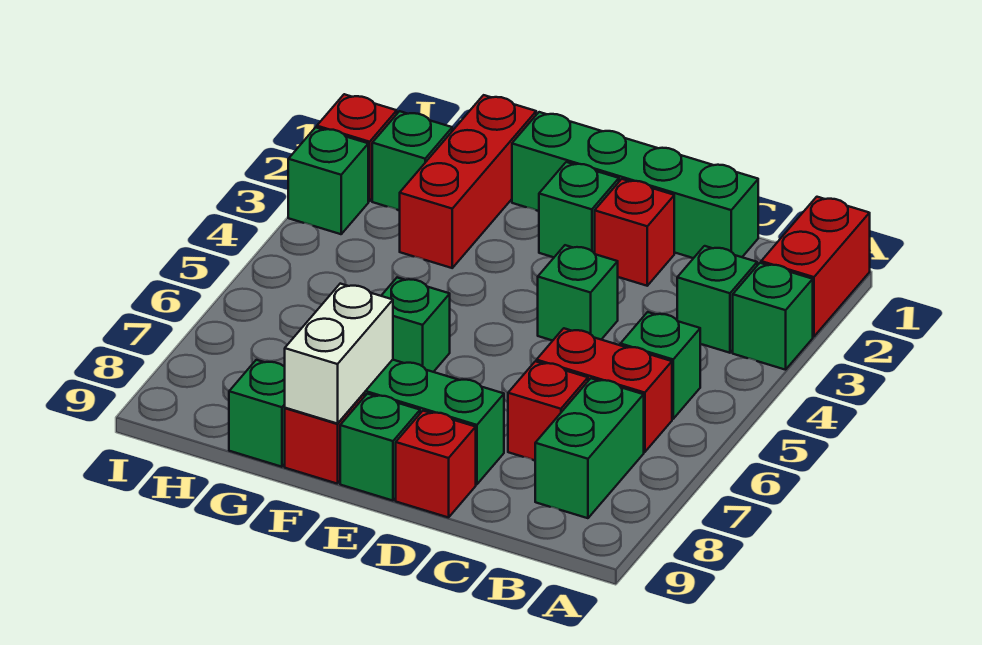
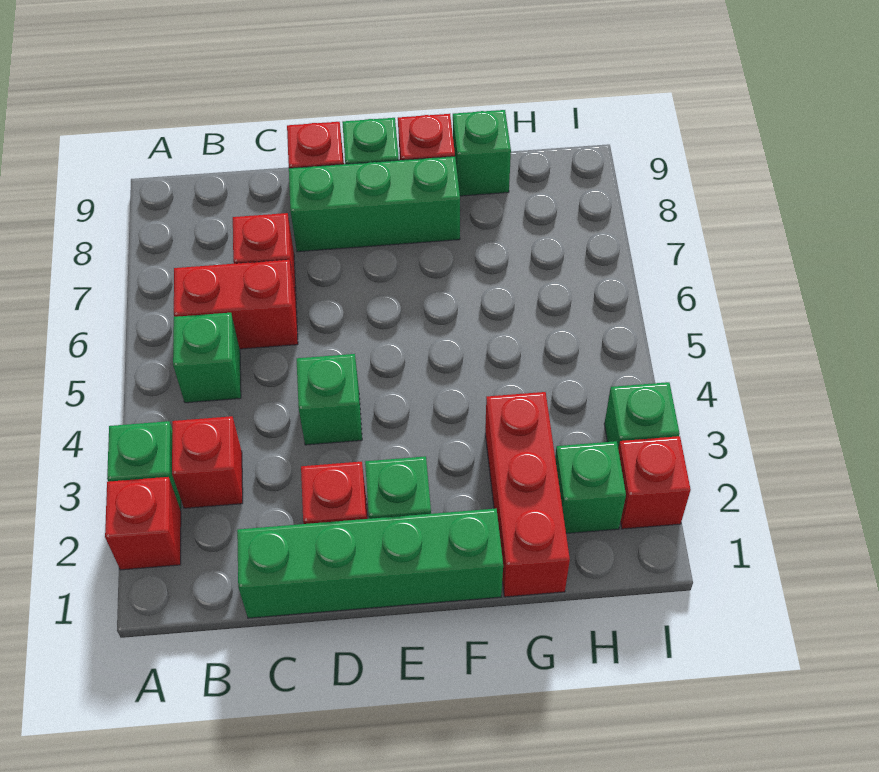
red brick A1:A2 level 1 -> red brick A2 level 1
green brick B3 level 1 -> red brick B3 level 1
green brick B7:B8 level 1 -> none
green brick F6 level 1 -> none
white brick F8:F9 level 2 -> none

